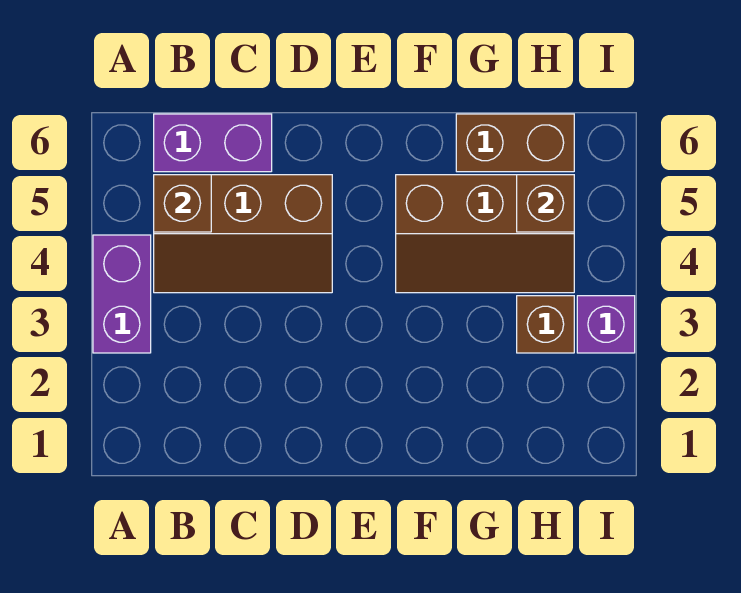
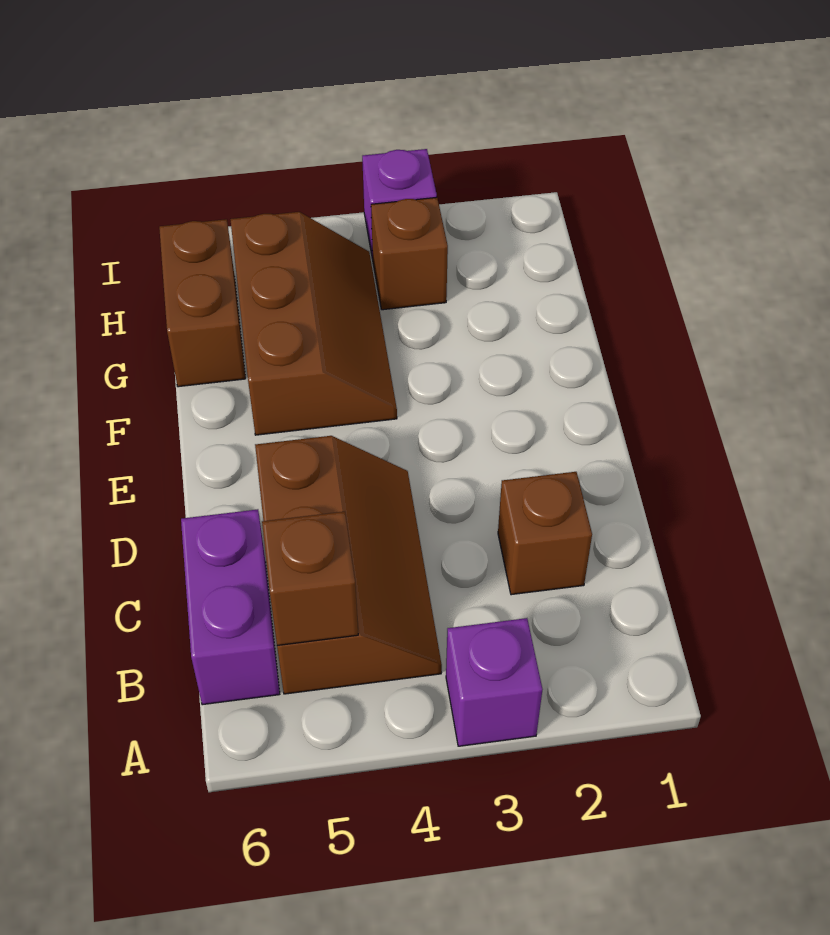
purple brick A3:A4 level 1 -> purple brick A3 level 1
brown brick H5 level 2 -> brown brick C2 level 1

